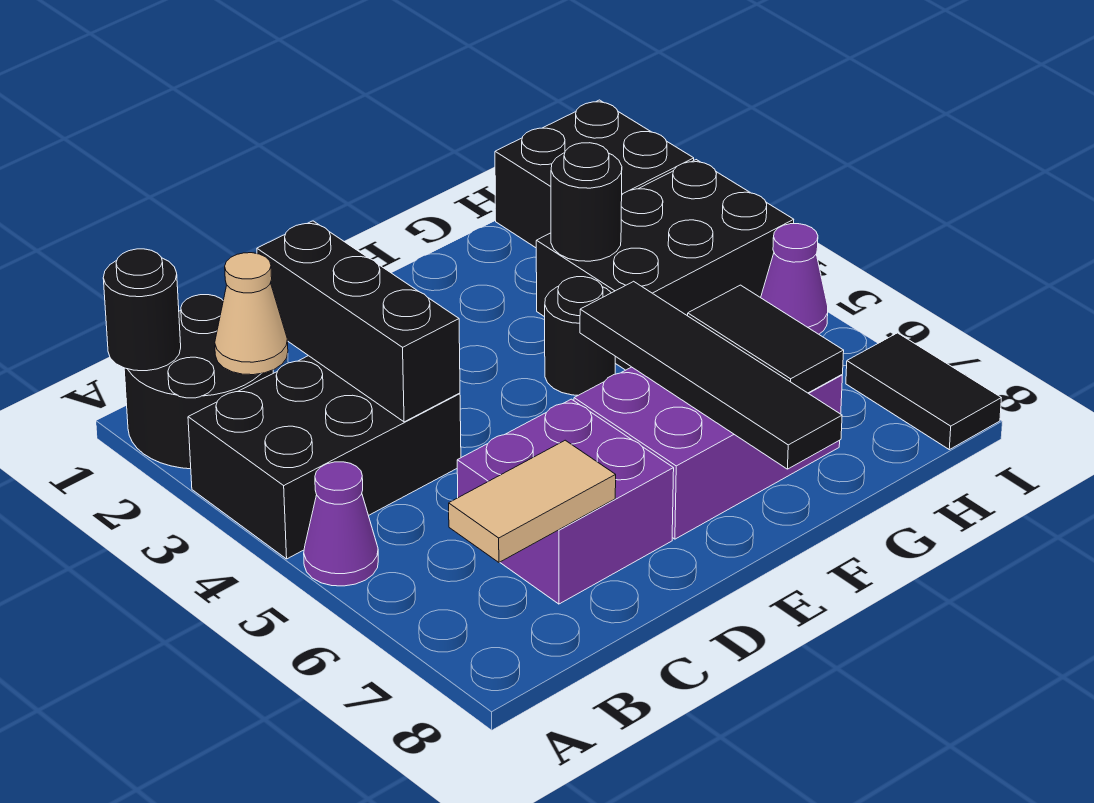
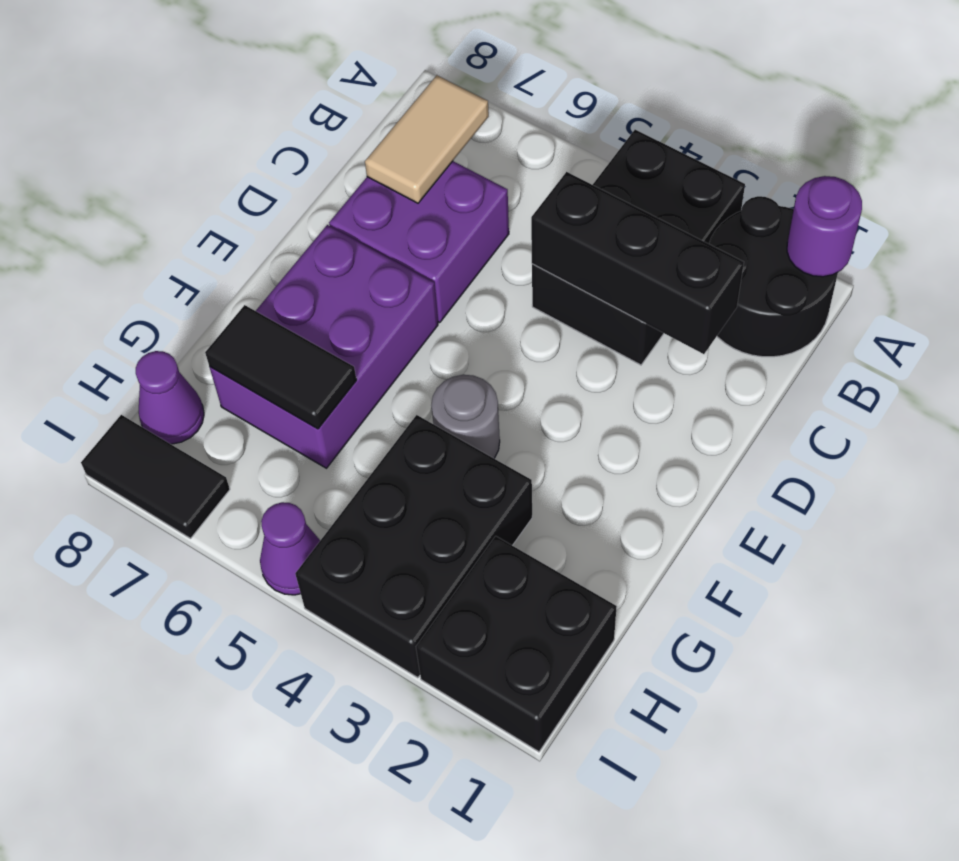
black round brick A1 level 2 -> purple round brick A1 level 2
purple cone A5 level 1 -> purple cone H8 level 1
tan cone B2 level 2 -> none
black round brick F4 level 1 -> grey round brick F4 level 1
black tile F5:F8 level 2 -> none
black round brick G3 level 2 -> none

